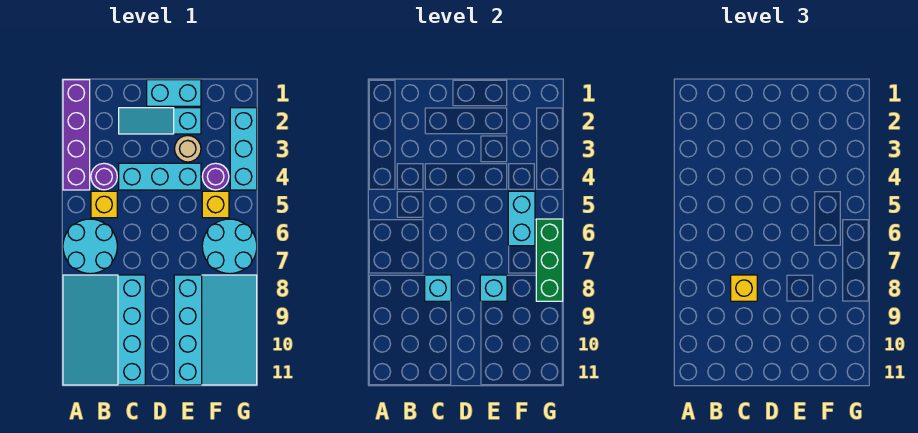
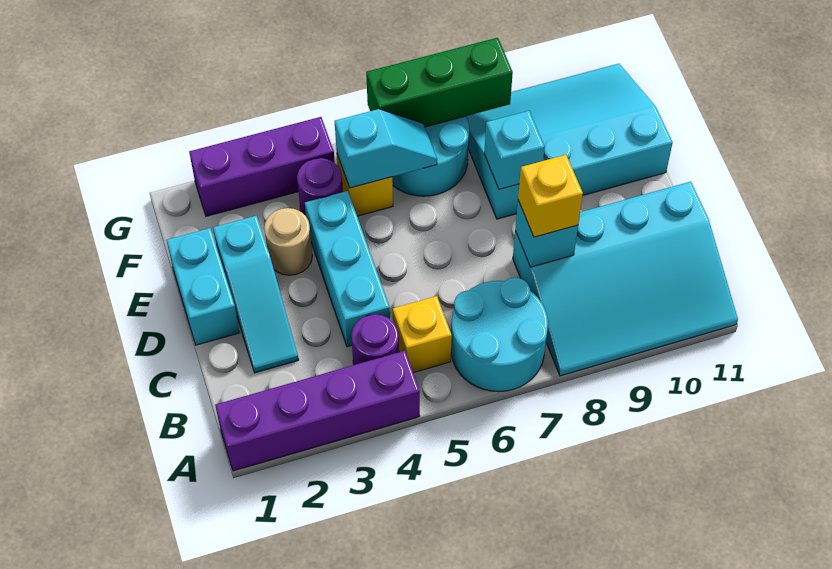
cyan brick F5:F6 level 2 -> cyan slope F5:F6 level 2 top 5
cyan brick G2:G4 level 1 -> purple brick G2:G4 level 1

